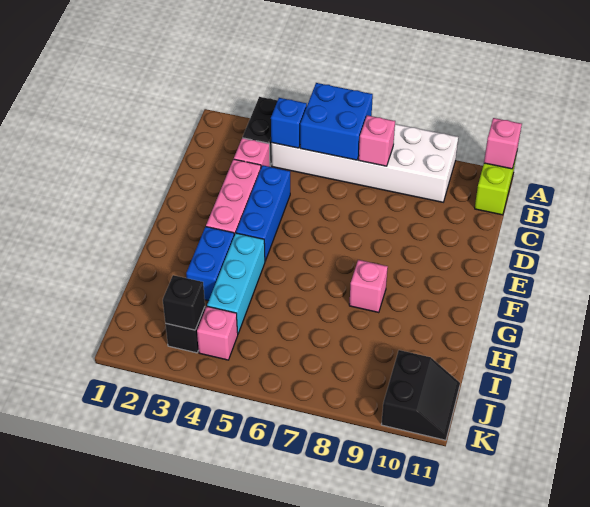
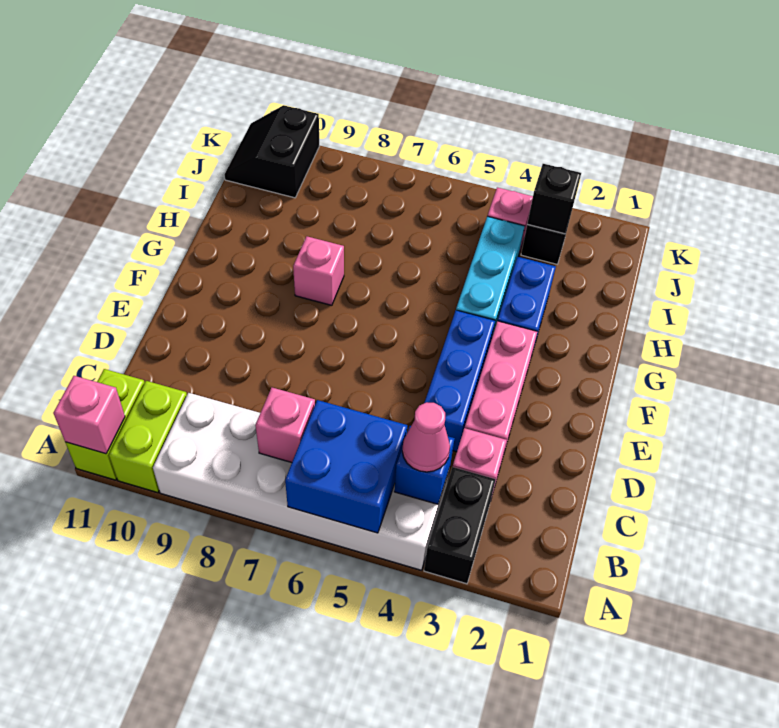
none -> lime brick A10:B10 level 1
none -> pink cone B4 level 3

